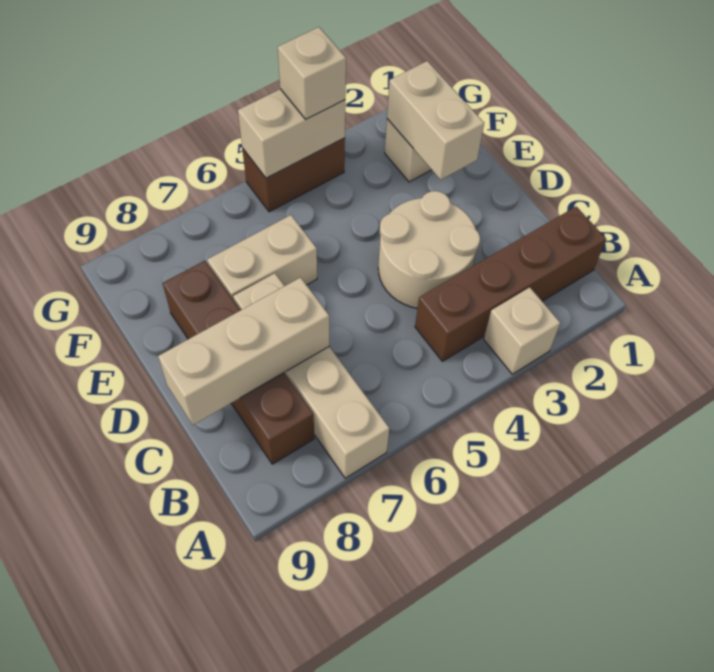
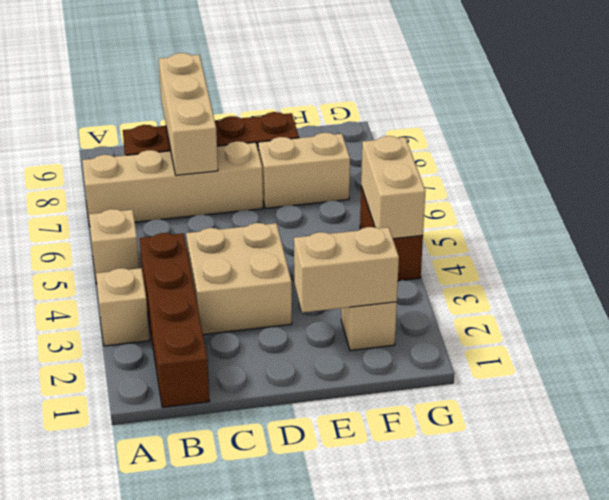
tan round brick C3:D4 level 1 -> tan brick C3:D4 level 1
tan brick E6:E7 level 1 -> tan brick E7:F7 level 1
tan brick G4 level 3 -> tan brick A5 level 1

